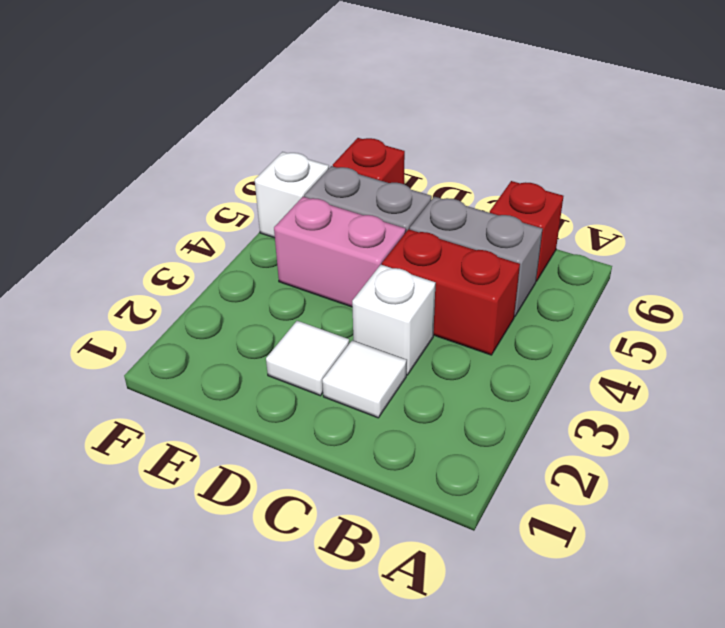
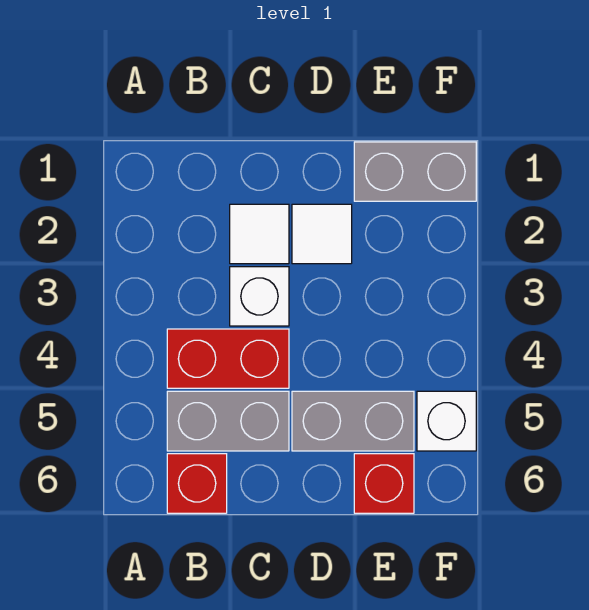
pink brick D4:E4 level 1 -> none
none -> grey brick E1:F1 level 1

